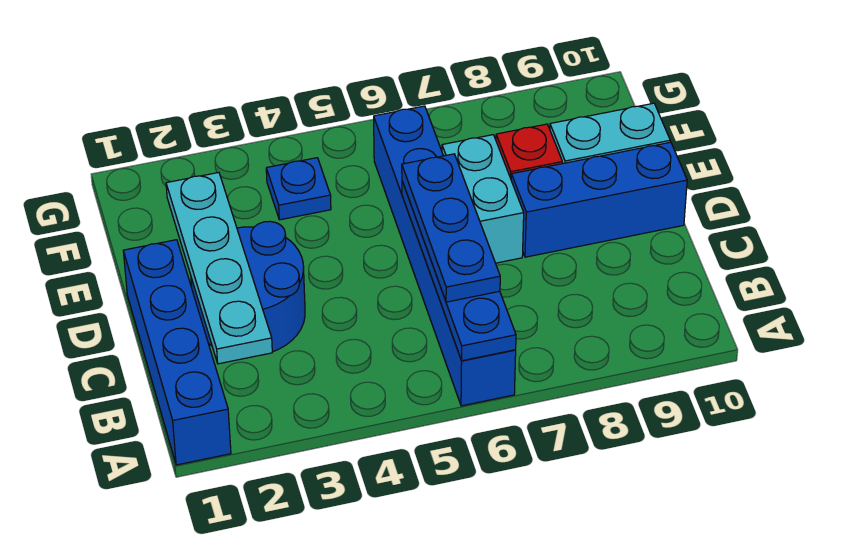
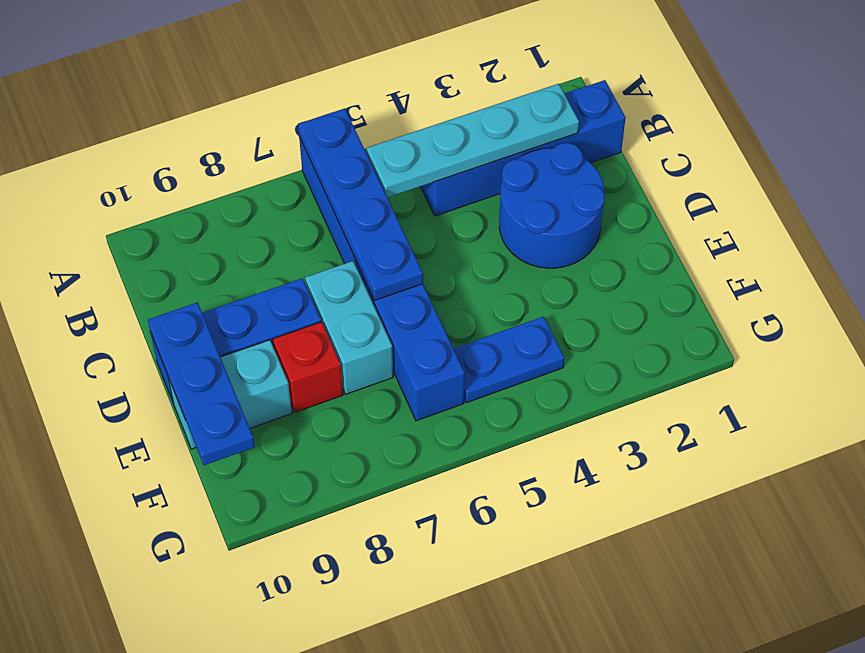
blue brick A1:D1 level 1 -> blue brick B1:B4 level 1
cyan plate B2:E2 level 2 -> cyan plate B2:B5 level 2
blue plate B6:D6 level 3 -> blue plate D10:F10 level 2
blue plate F4 level 1 -> blue plate F4:F5 level 1

